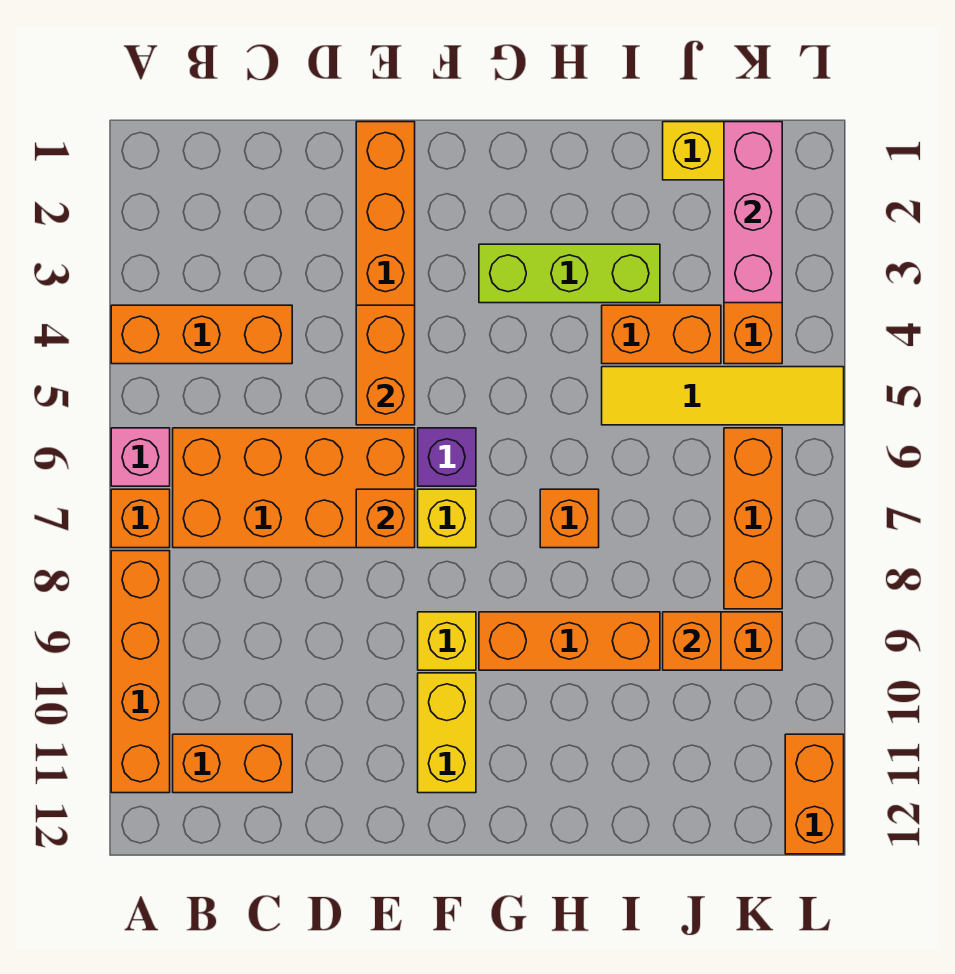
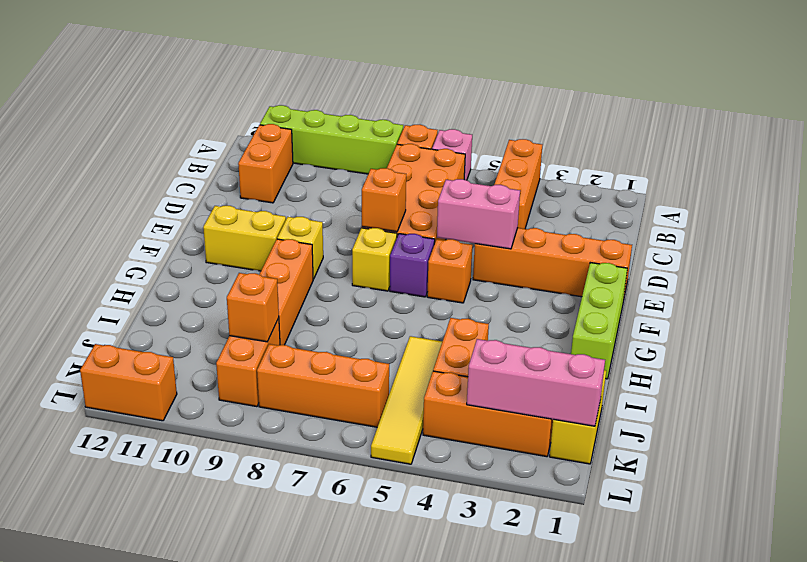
orange brick A8:A11 level 1 -> lime brick A8:A11 level 1
orange brick E4:E5 level 2 -> pink brick E4:E5 level 2
lime brick G3:I3 level 1 -> lime brick F1:H1 level 1
orange brick H7 level 1 -> orange brick F5 level 1

